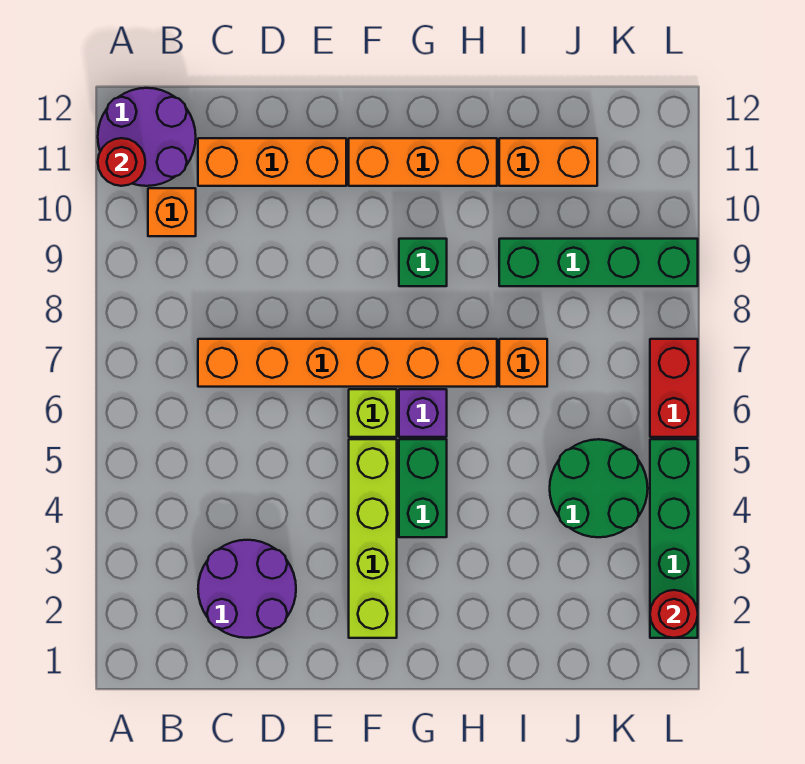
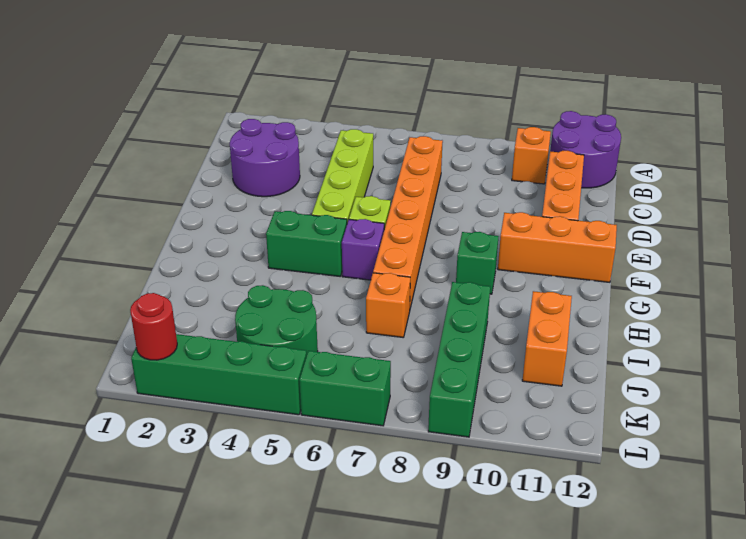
red round brick A11 level 2 -> none
lime brick F2:F5 level 1 -> lime brick C5:F5 level 1
orange brick F11:H11 level 1 -> orange brick F10:F12 level 1
red brick L6:L7 level 1 -> green brick L6:L7 level 1

